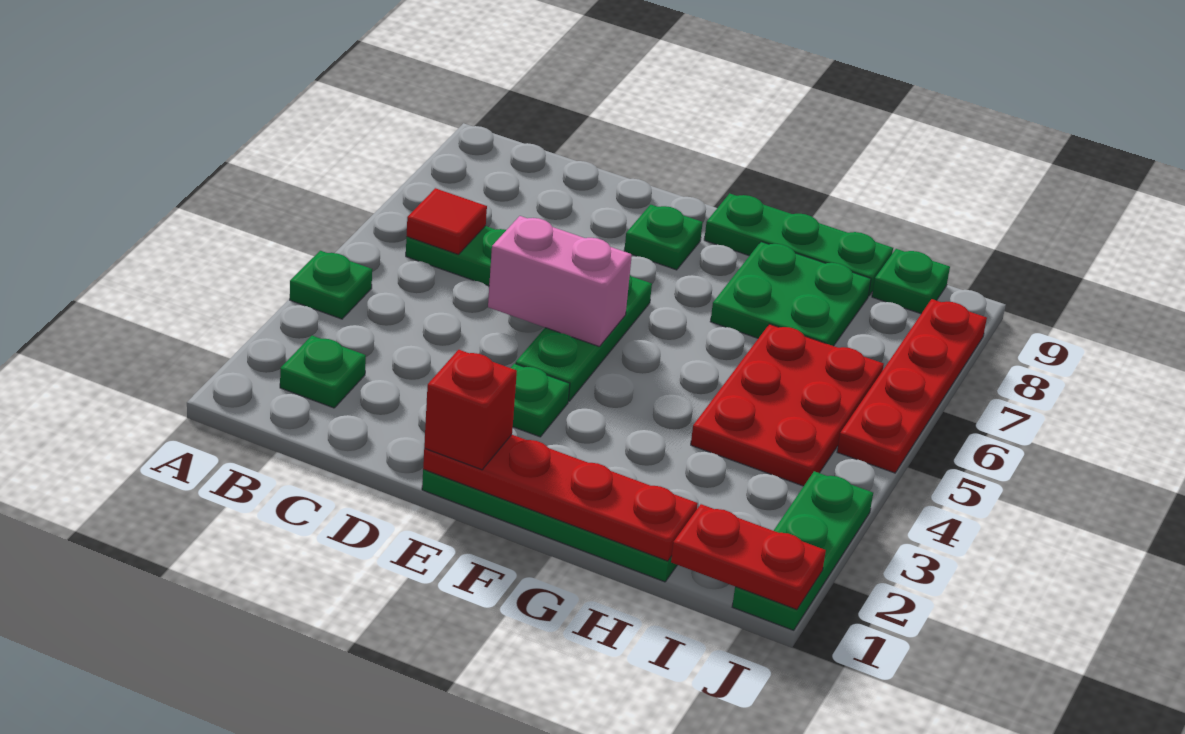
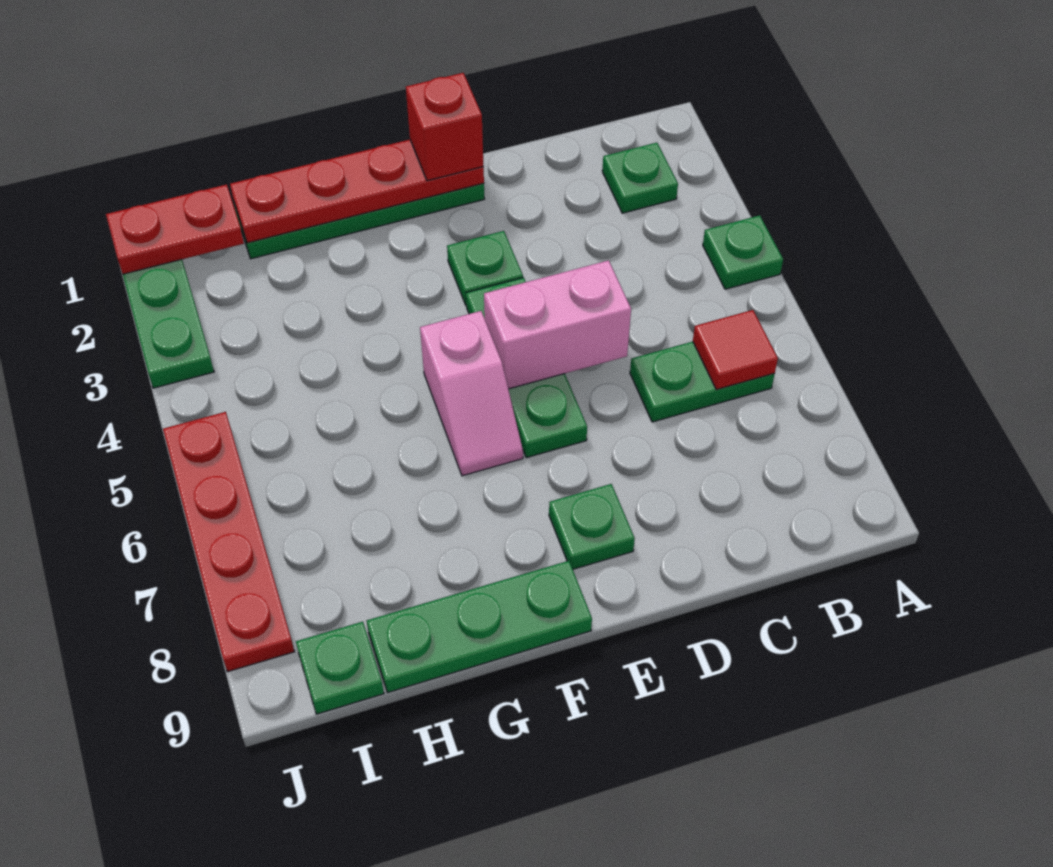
none -> pink slope F5:F6 level 1 top 5
green plate G7:H8 level 1 -> none
red plate H4:I6 level 1 -> none

